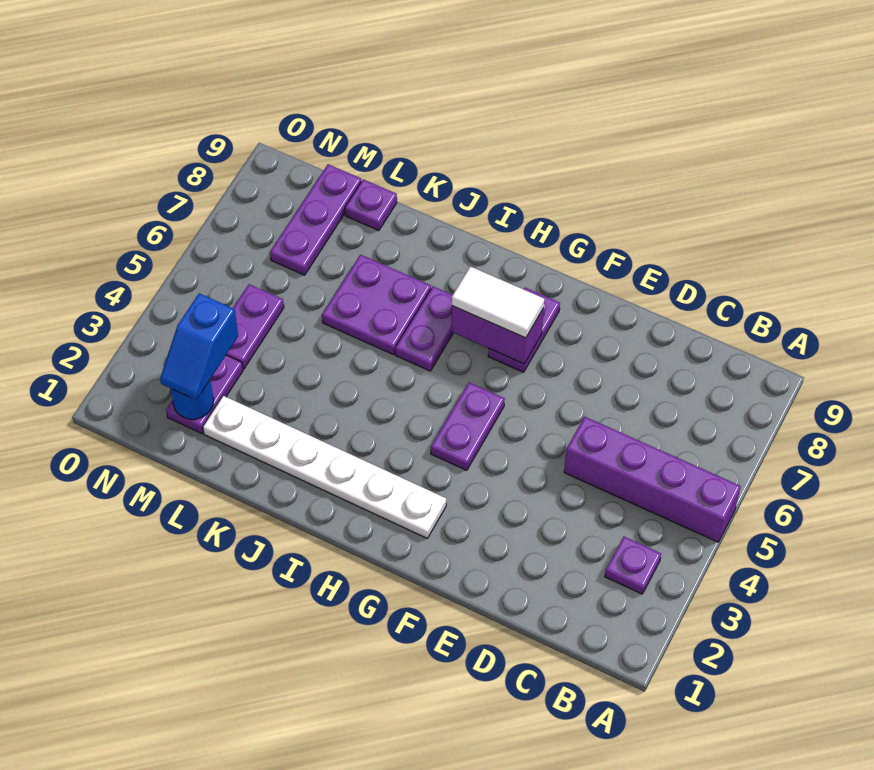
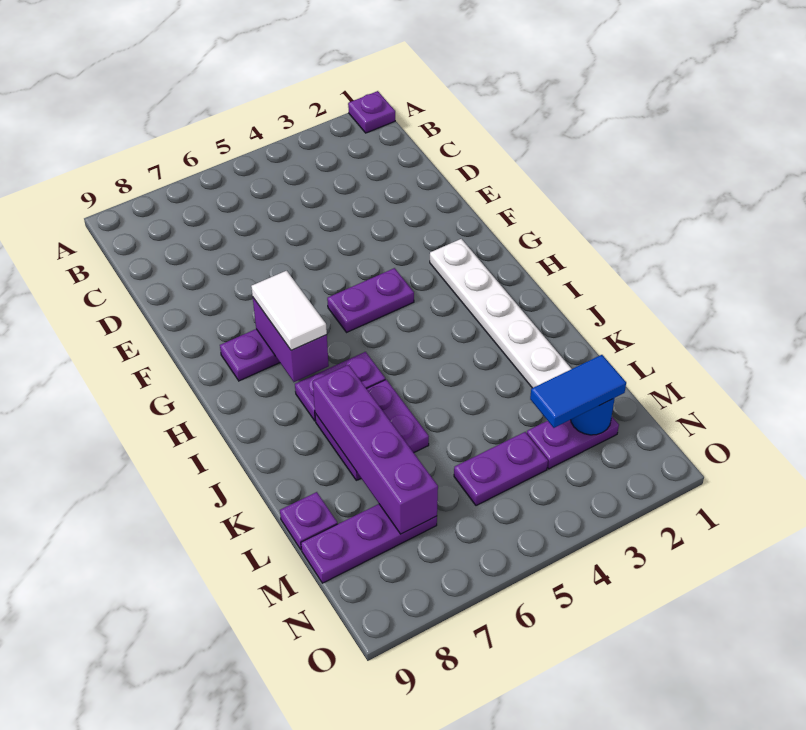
purple brick A5:D5 level 1 -> purple brick J7:M7 level 2
purple plate B3 level 1 -> purple plate A1 level 1
blue slope M2:M3 level 3 top 3 -> blue tile M2:M3 level 3

